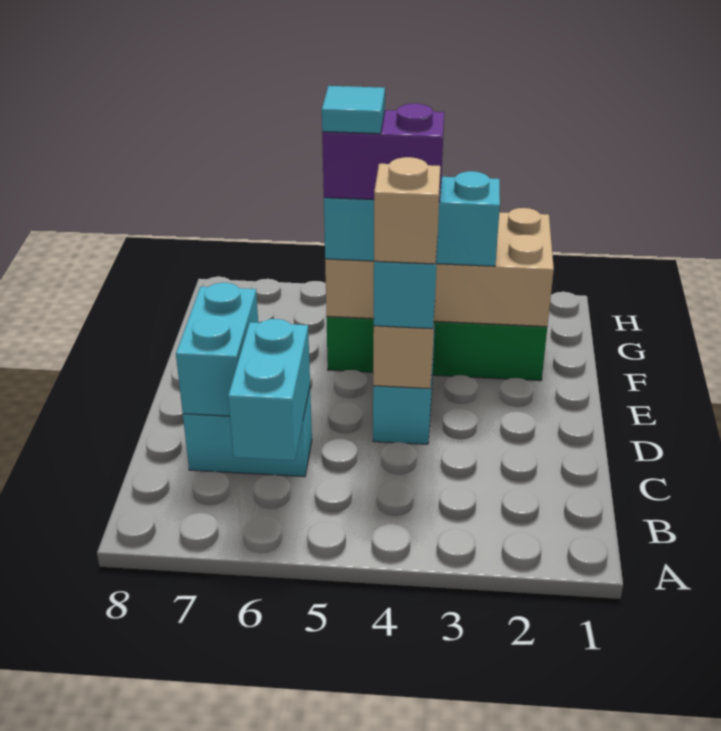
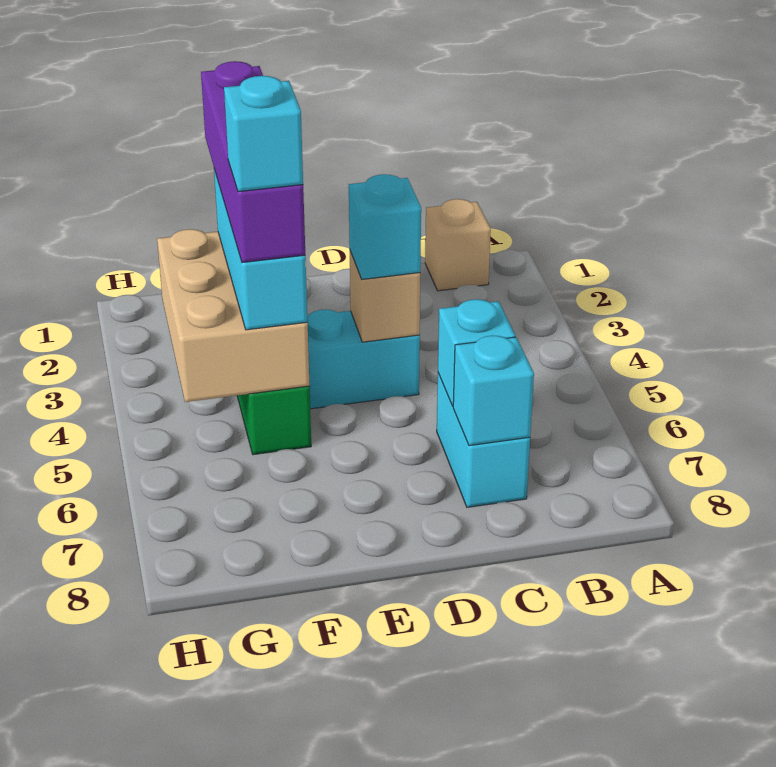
cyan brick B6:C6 level 2 -> cyan brick C6 level 2
cyan brick C7:D7 level 2 -> cyan brick C7 level 2
tan brick D4 level 4 -> tan brick B1 level 1
tan brick F2:G5 level 2 -> tan brick F3:G5 level 2
purple brick F4:F5 level 4 -> purple brick F2:F5 level 4
cyan tile F5 level 5 -> cyan brick F5 level 5

